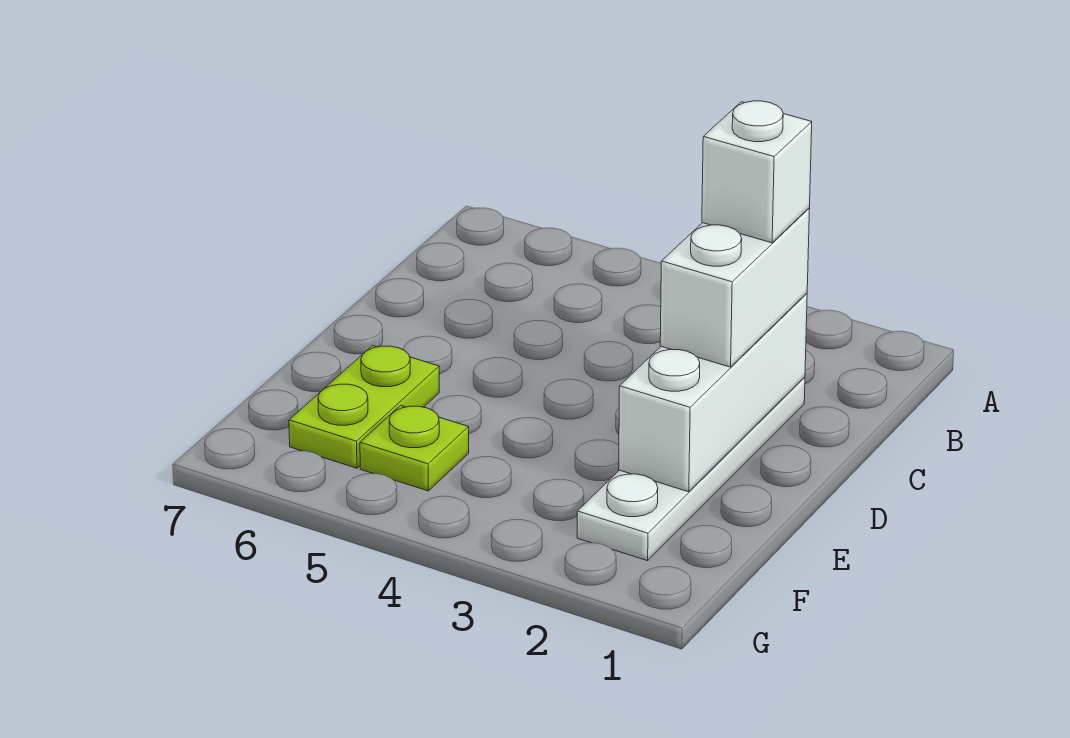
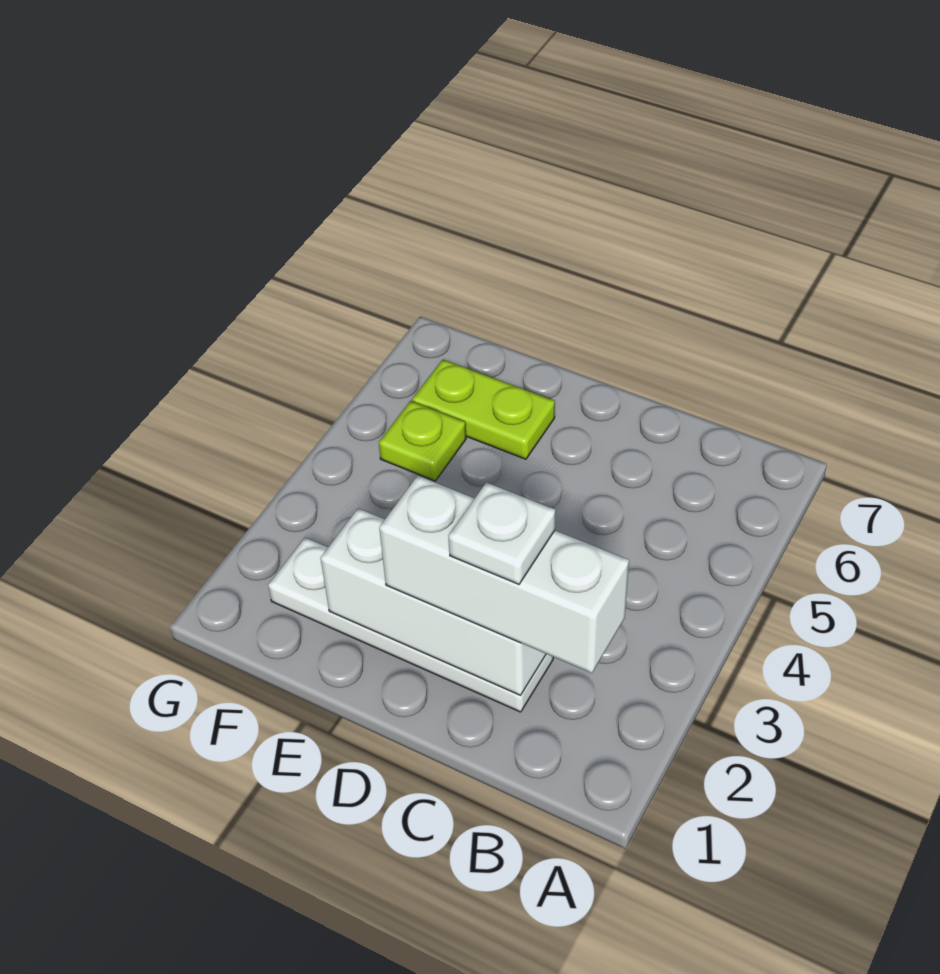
white brick C2:D2 level 3 -> white brick B2:D2 level 3
white brick C2 level 4 -> white plate C2 level 4

